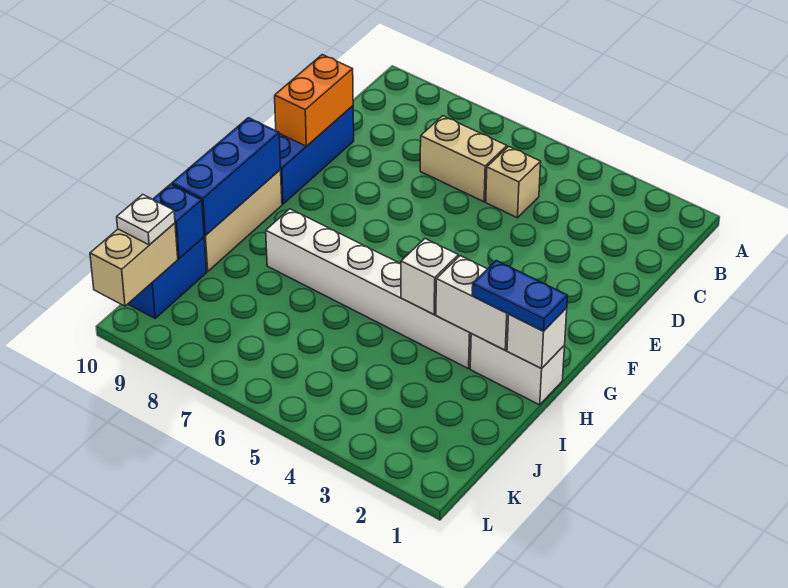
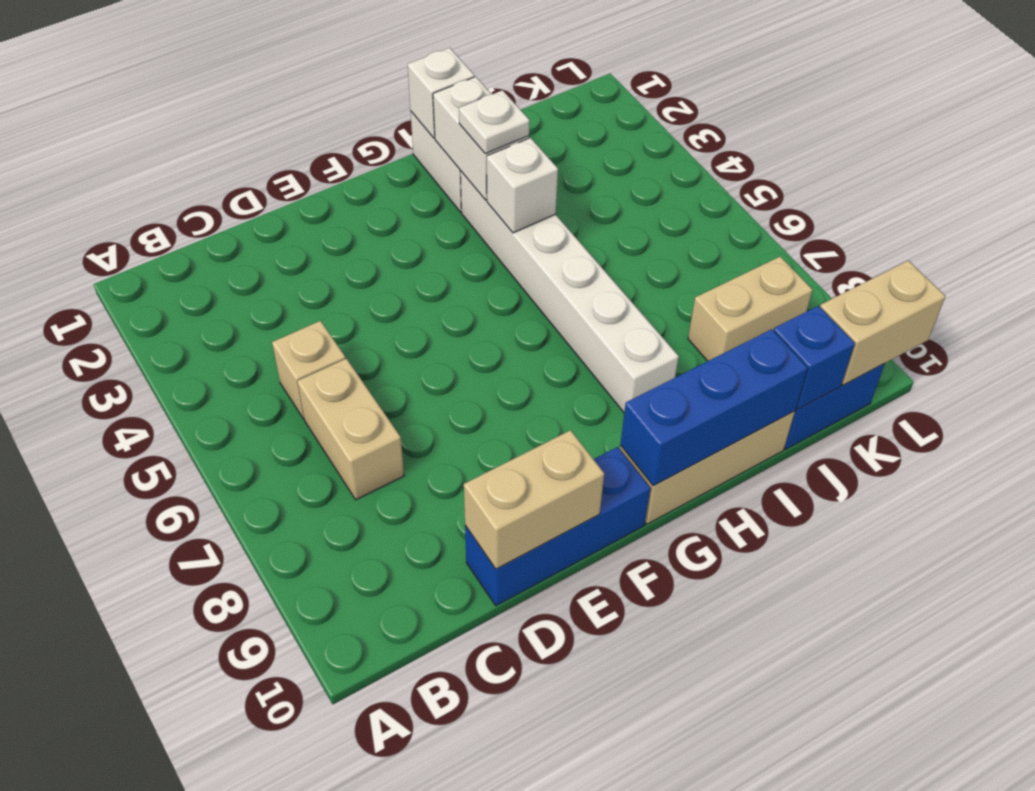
orange brick D10:E10 level 2 -> tan brick D10:E10 level 2
blue plate H1:H2 level 3 -> none
none -> tan brick J8:K8 level 1
white plate K10 level 3 -> white plate H3 level 3

